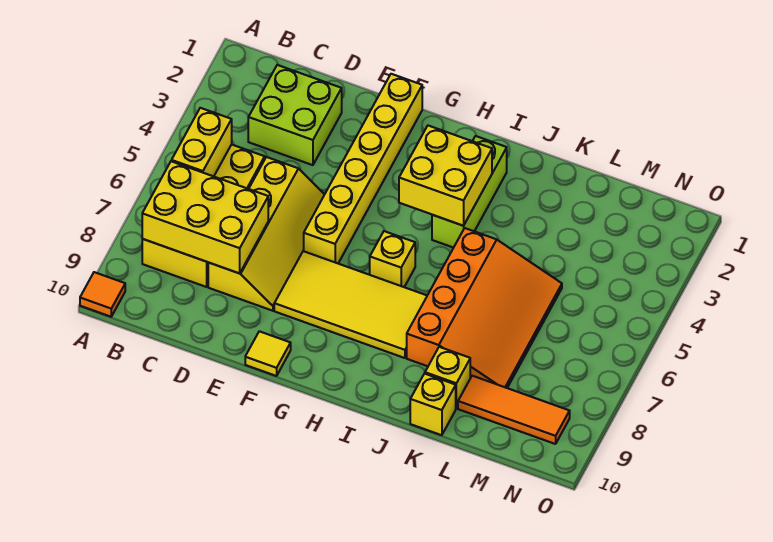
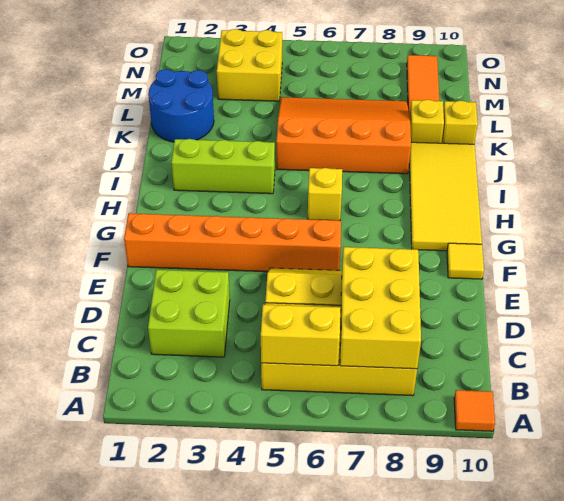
yellow brick F1:F6 level 1 -> orange brick F1:F6 level 1
yellow tile F7:I8 level 1 -> yellow tile G9:J10 level 1
yellow brick H3:I4 level 2 -> yellow brick M3:N4 level 1
none -> blue round brick K1:L2 level 1

